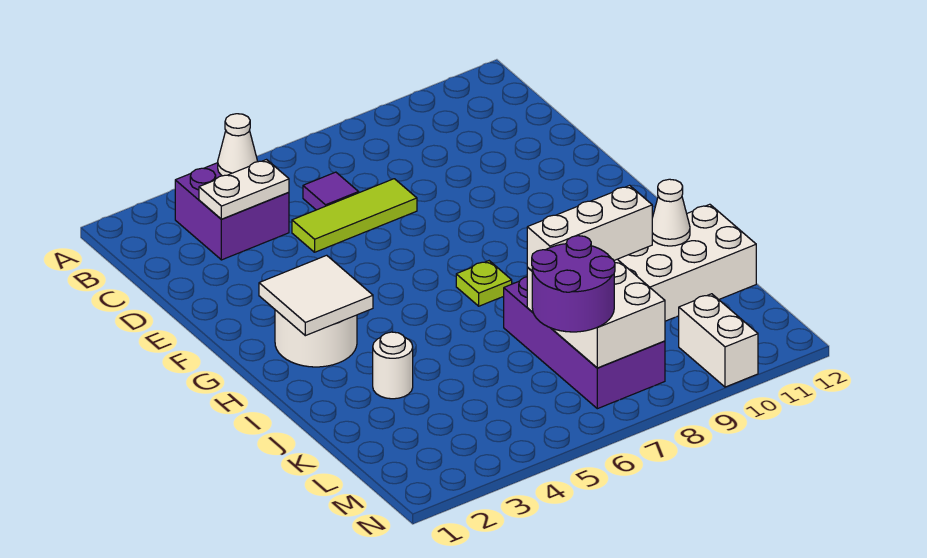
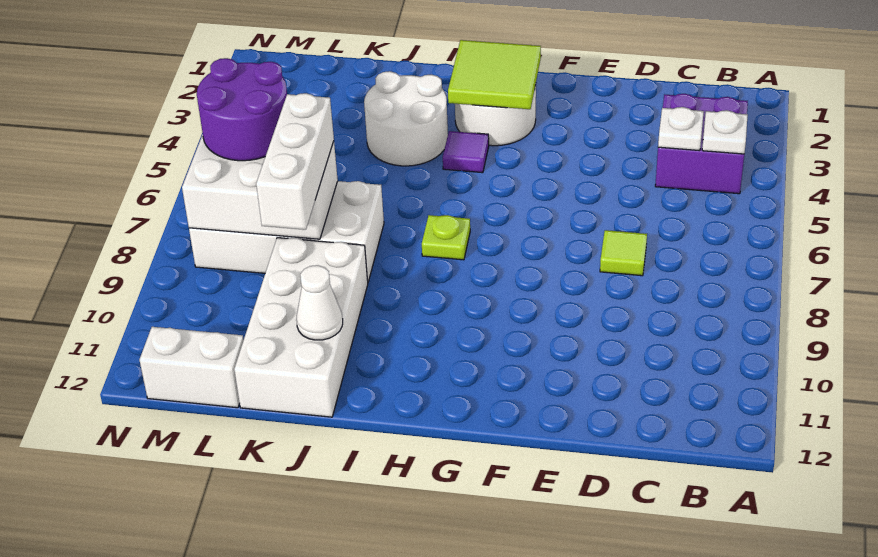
white cone B4 level 2 -> white plate B4 level 2
white plate C3:C4 level 2 -> white plate C4 level 2
purple tile C6 level 1 -> purple tile H4 level 1
lime tile D5:D7 level 1 -> lime tile D7 level 1
white tile G2:H3 level 2 -> lime tile G2:H3 level 2
white round brick J3 level 1 -> white round brick I3:J4 level 1
purple brick J7:M8 level 1 -> white brick J7:M8 level 1
white brick M10:N10 level 1 -> white brick L12:M12 level 1

